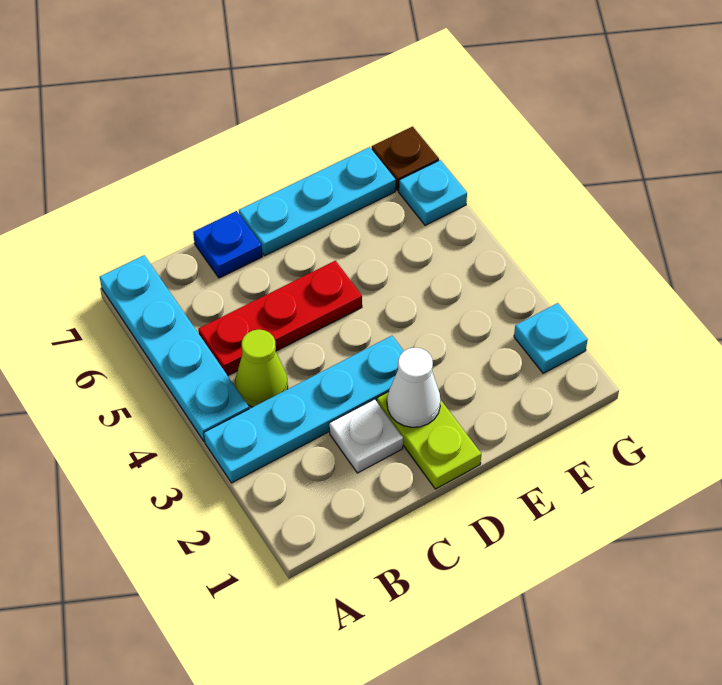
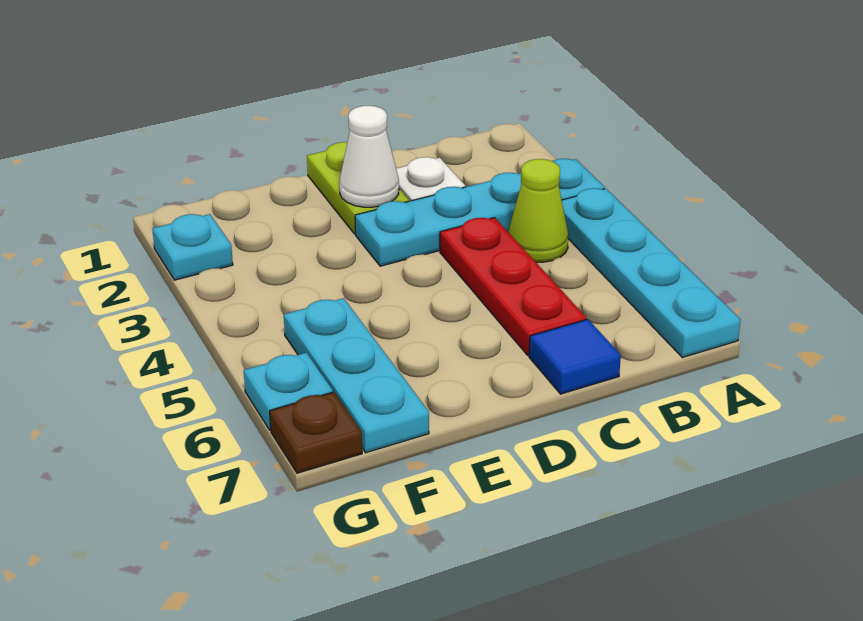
red plate B5:D5 level 1 -> red plate C4:C6 level 1
blue plate C7 level 1 -> blue tile C7 level 1
cyan plate D7:F7 level 1 -> cyan plate F5:F7 level 1

